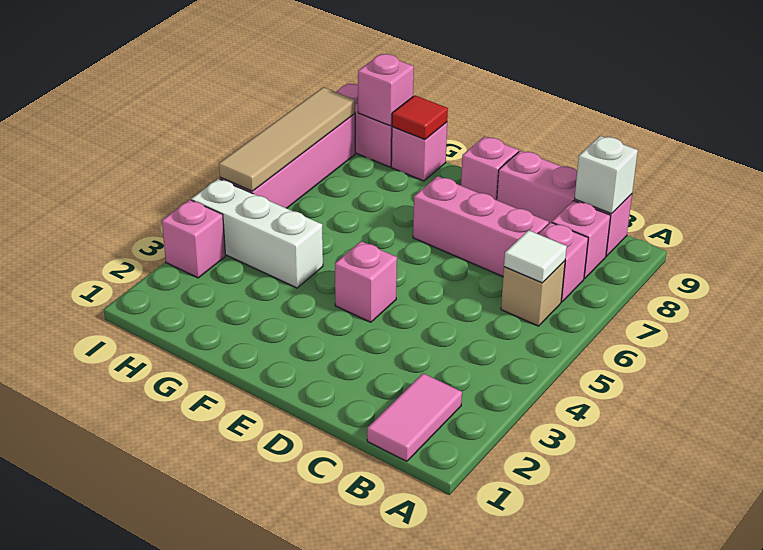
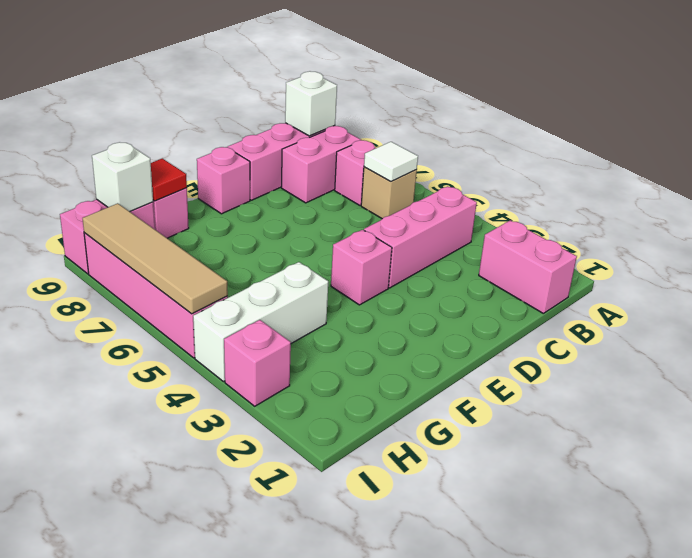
pink tile B1:B2 level 1 -> pink brick B1:B2 level 1
pink brick B8 level 1 -> pink brick B8:C8 level 1
pink brick C7:E7 level 1 -> pink brick B4:D4 level 1
pink brick H9 level 2 -> white brick H9 level 2

